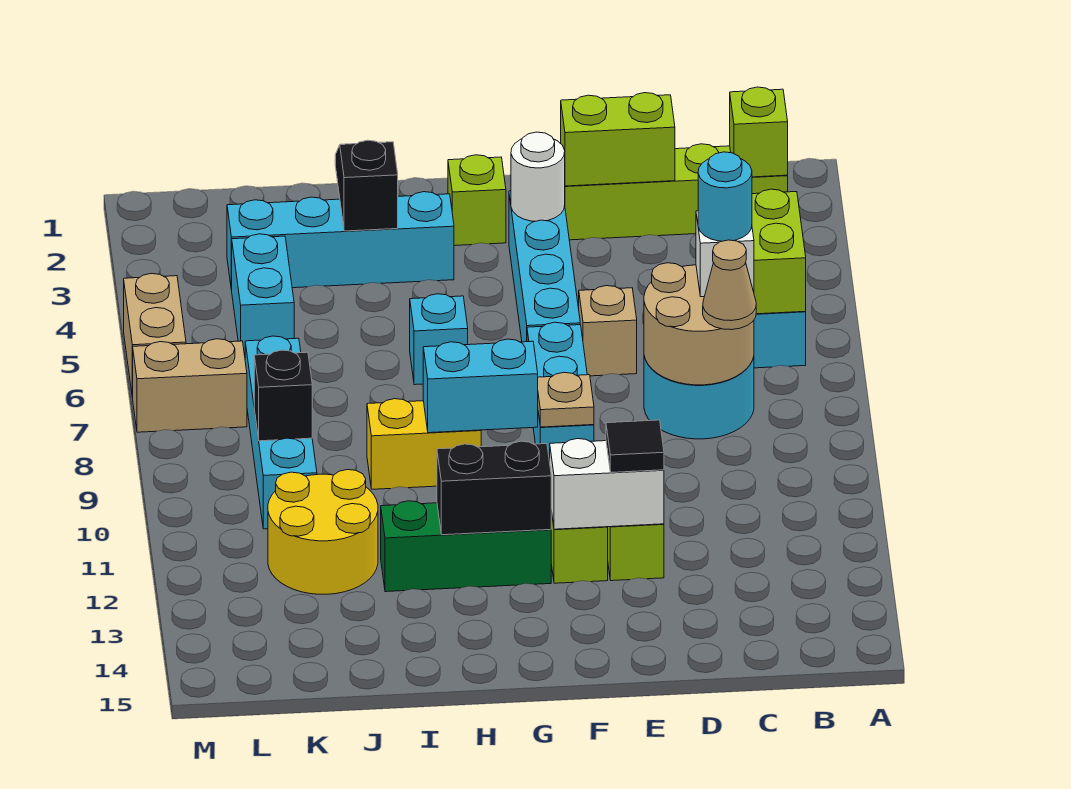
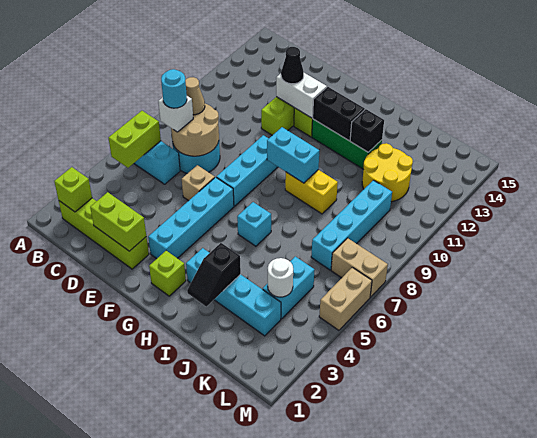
black tile E12 level 3 -> black cone E12 level 3
white round brick F3 level 2 -> white round brick K4 level 2
tan plate F9 level 2 -> none
black brick K9 level 2 -> black brick I12 level 2

